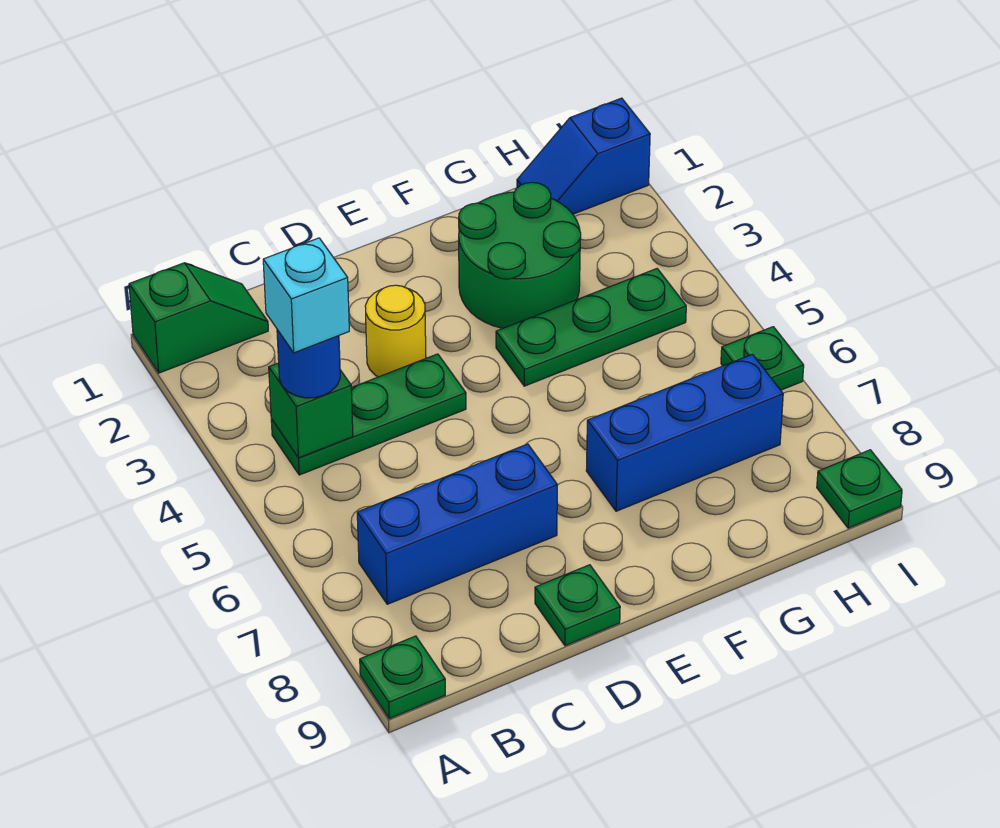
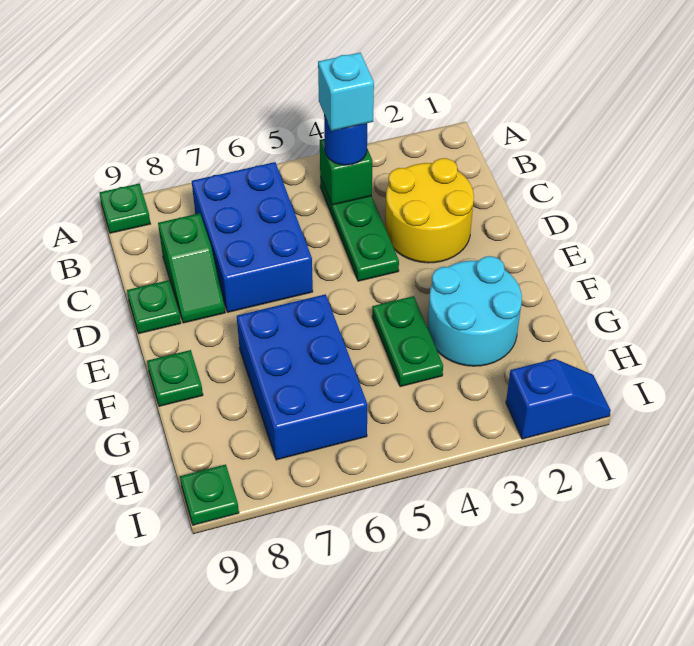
green slope A1:B1 level 1 top A -> green slope C8:D8 level 1 top C
blue brick B7:D7 level 1 -> blue brick B6:D7 level 1
yellow round brick D3 level 1 -> yellow round brick C2:D3 level 1
green round brick F2:G3 level 1 -> cyan round brick F2:G3 level 1
green plate F4:H4 level 1 -> green plate F4:G4 level 1
blue brick F7:H7 level 1 -> blue brick F6:H7 level 1
blue slope H1:I1 level 1 top I -> blue slope I1:I2 level 1 top 2
green plate I6 level 1 -> green plate F9 level 1

